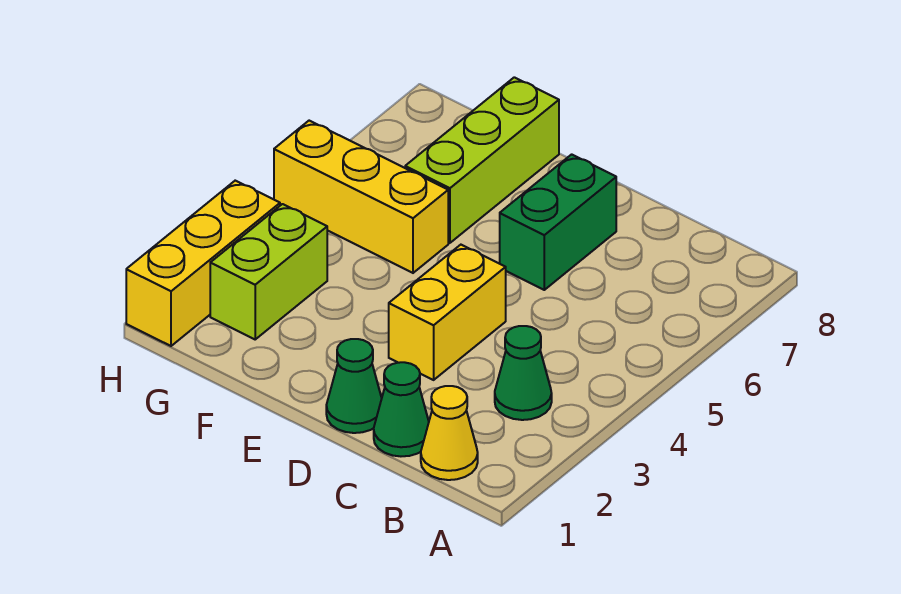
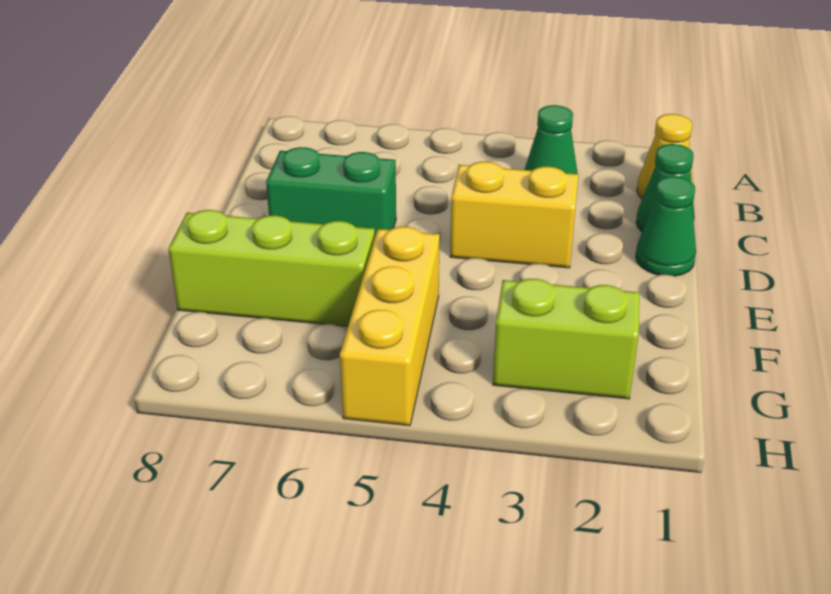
yellow brick H1:H3 level 1 -> none

